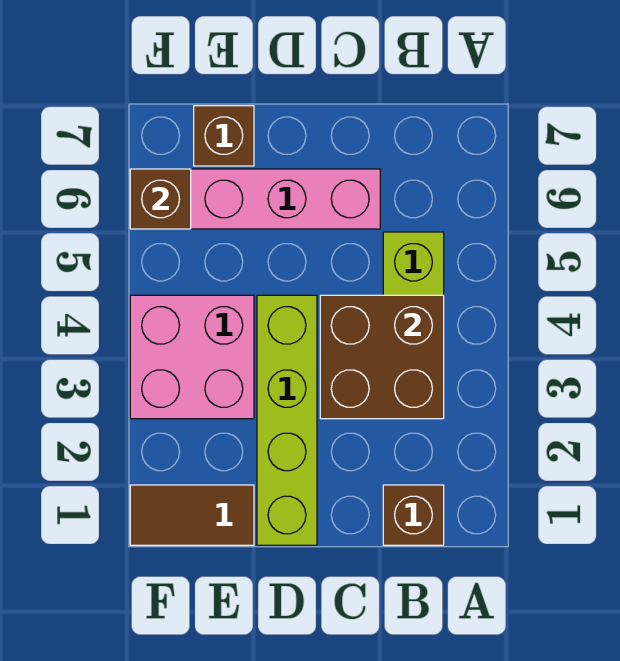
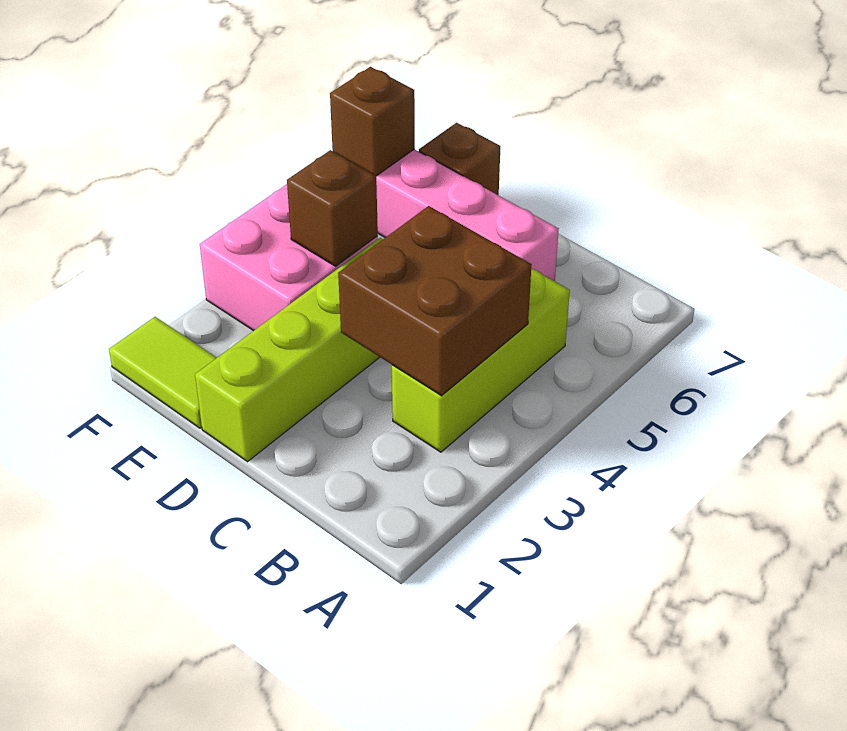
brown brick B1 level 1 -> brown brick E4 level 2
brown tile E1:F1 level 1 -> lime tile E1:F1 level 1

